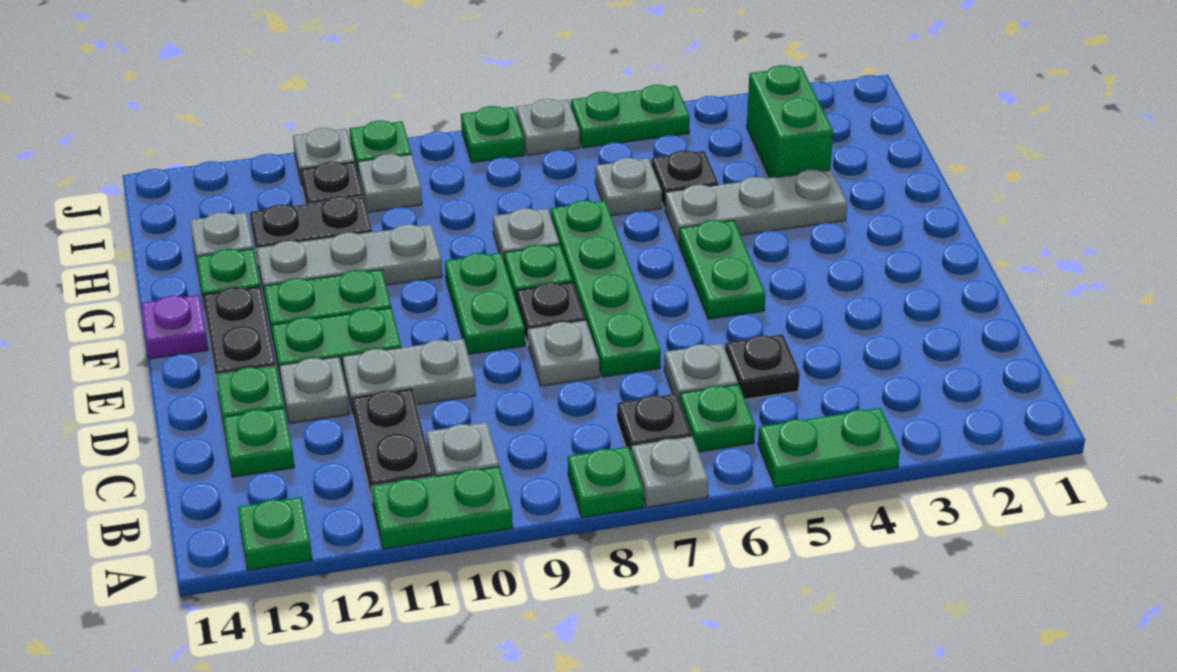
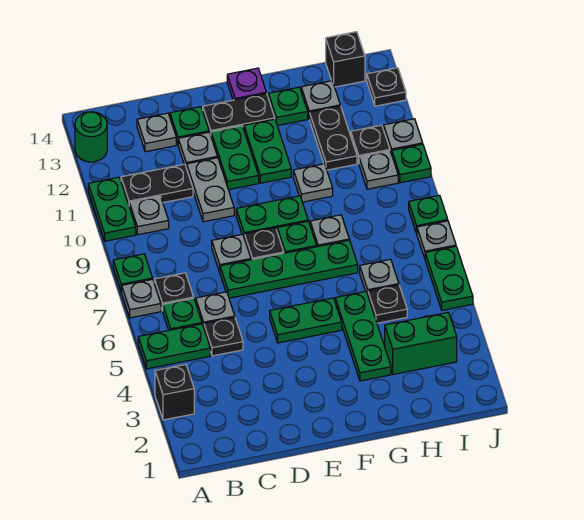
none -> black brick A3 level 1
green plate A4:A5 level 1 -> green plate A5:B5 level 1
green plate A13 level 1 -> green round brick A13 level 1
green plate C13 level 1 -> grey plate C13 level 1
grey plate G3:G5 level 1 -> green plate G3:G5 level 1
grey plate G10:G12 level 1 -> grey plate G10 level 1
none -> black brick I14 level 1
none -> black plate J13 level 1

